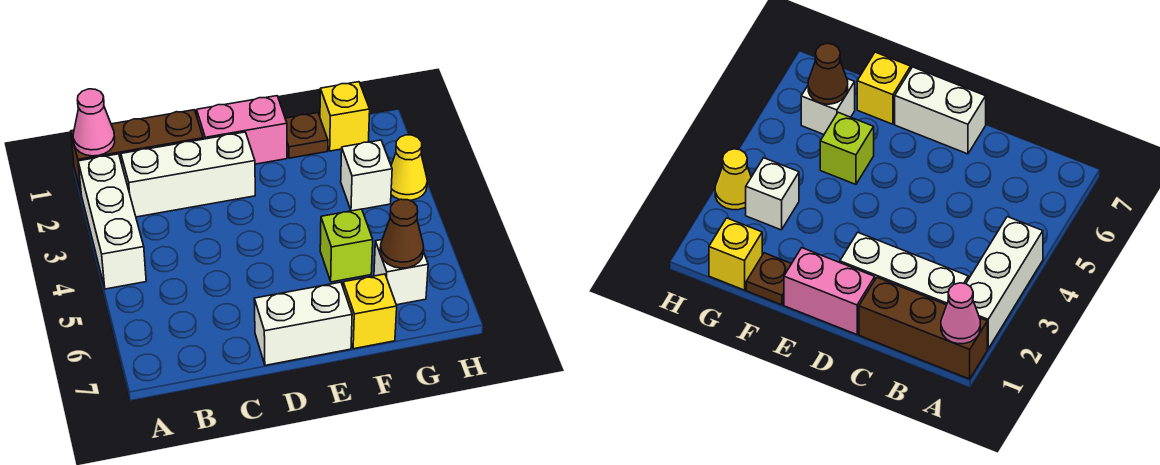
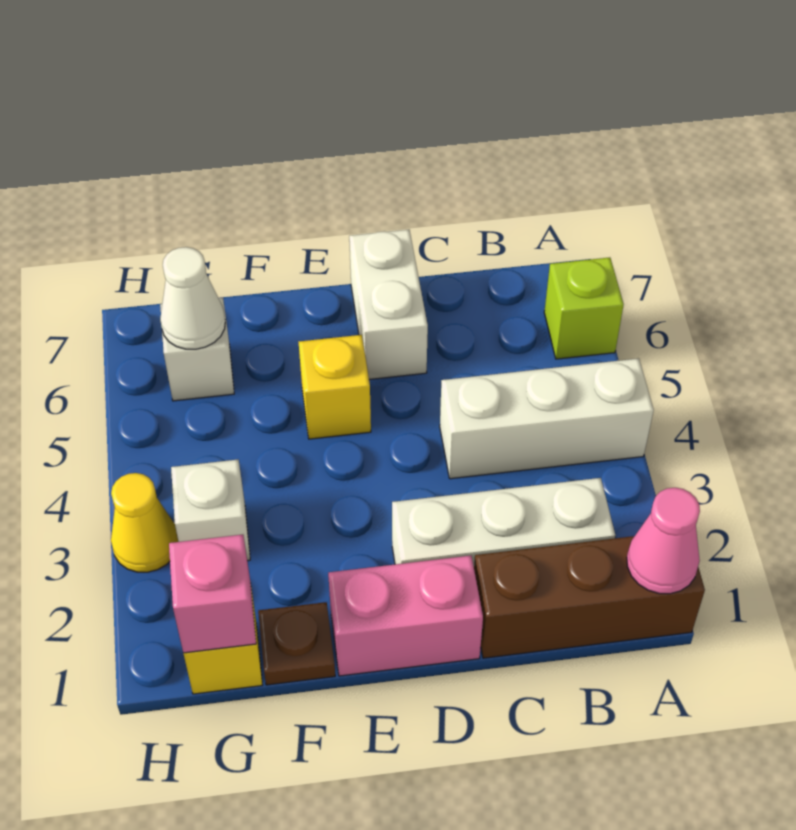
white brick A2:A4 level 1 -> white brick A4:C4 level 1
white brick D7:E7 level 1 -> white brick D6:D7 level 1
lime brick F5 level 1 -> lime brick A6 level 1
yellow brick F7 level 1 -> yellow brick E5 level 1
none -> pink brick G1 level 2
brown cone G6 level 2 -> white cone G6 level 2

